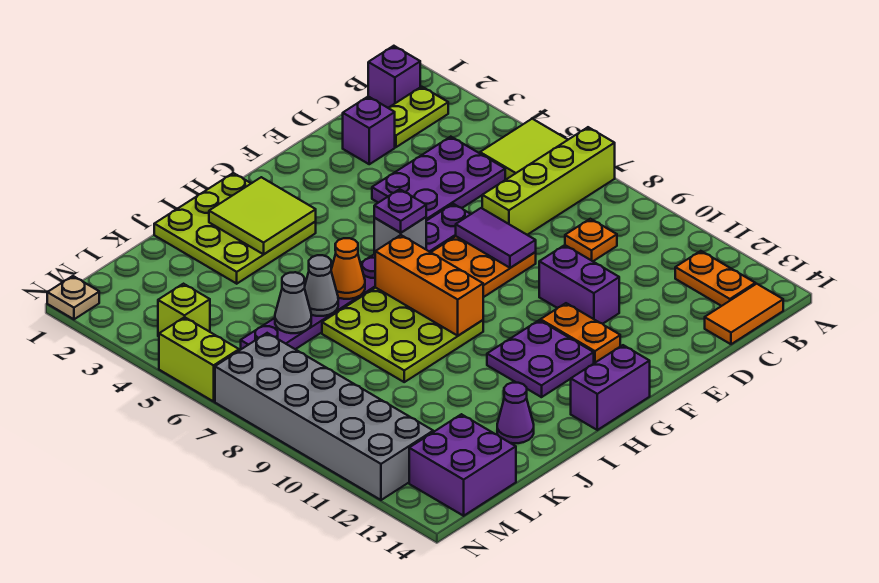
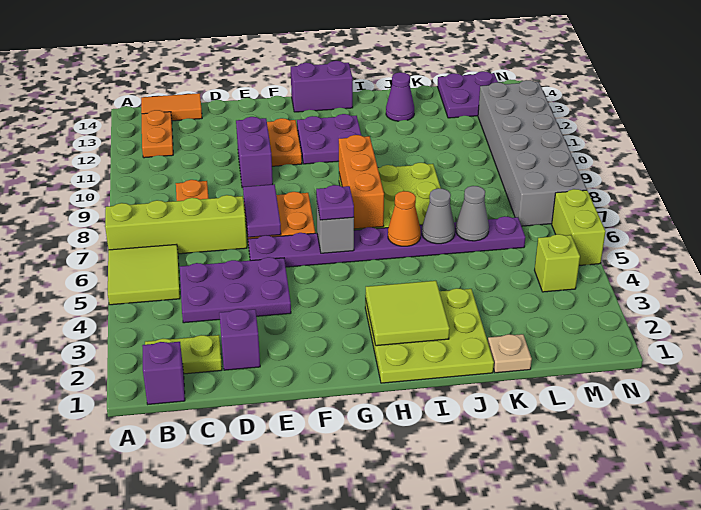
purple brick L13:M14 level 1 -> purple plate L13:M14 level 1
tan plate N1 level 1 -> tan plate K1 level 1

